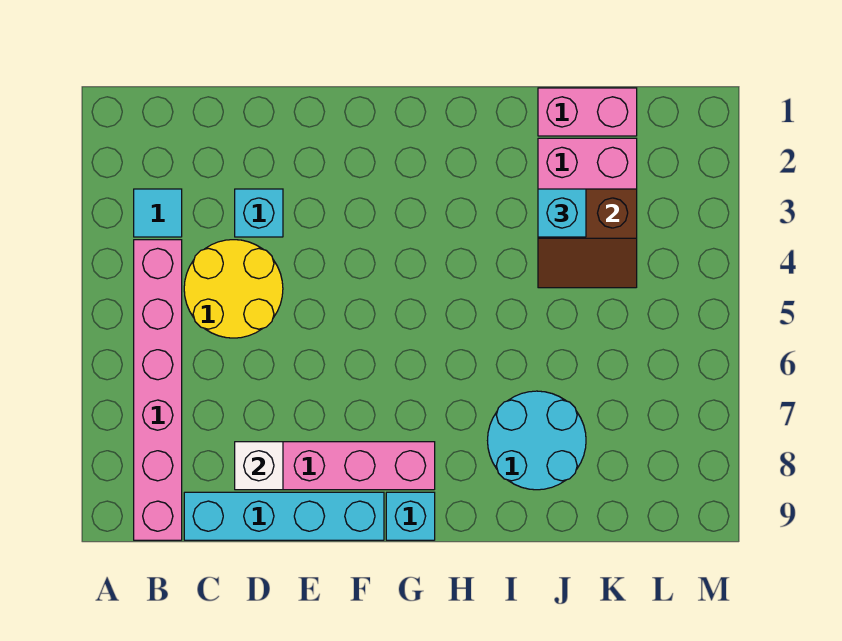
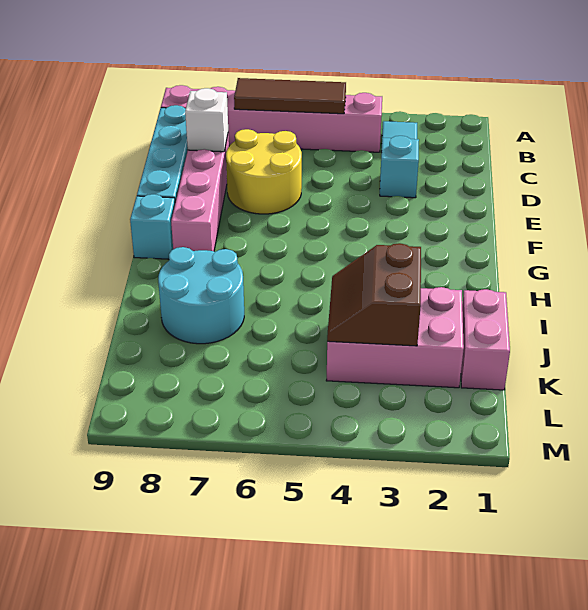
none -> brown tile B5:B7 level 2
yellow round brick C4:D5 level 1 -> yellow round brick D6:E7 level 1
cyan brick J3 level 3 -> none

